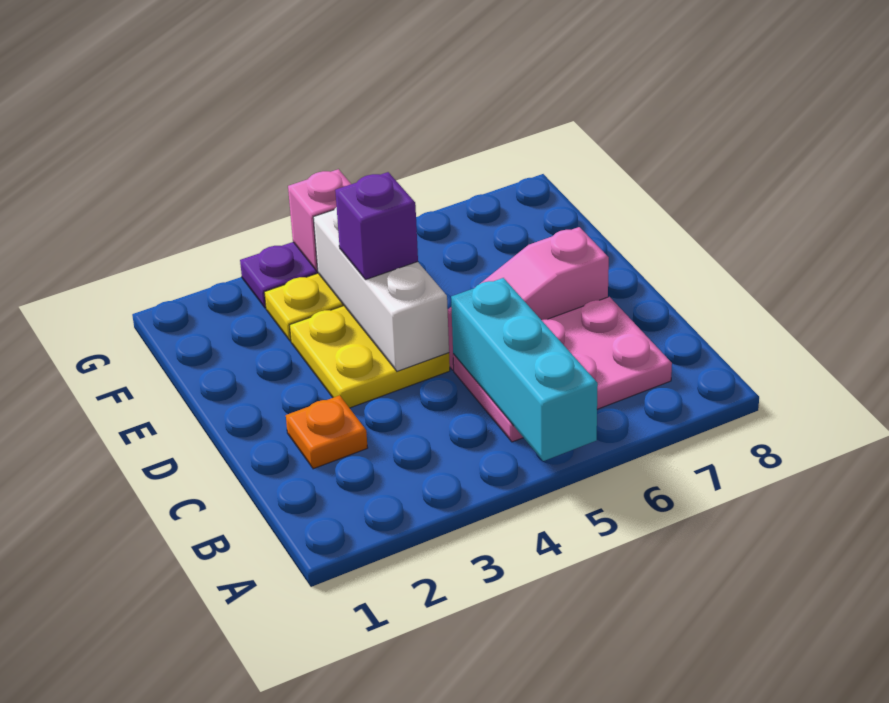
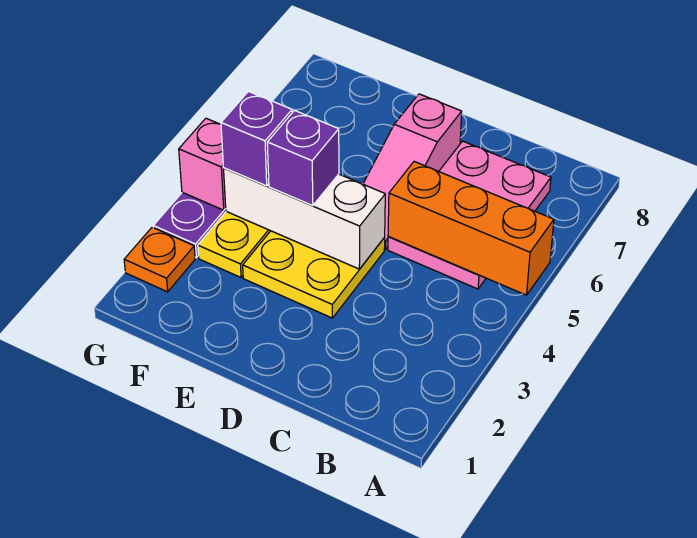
cyan brick A5:C5 level 2 -> orange brick A5:C5 level 2
orange plate C2 level 1 -> orange plate G2 level 1
none -> purple brick F4 level 3

